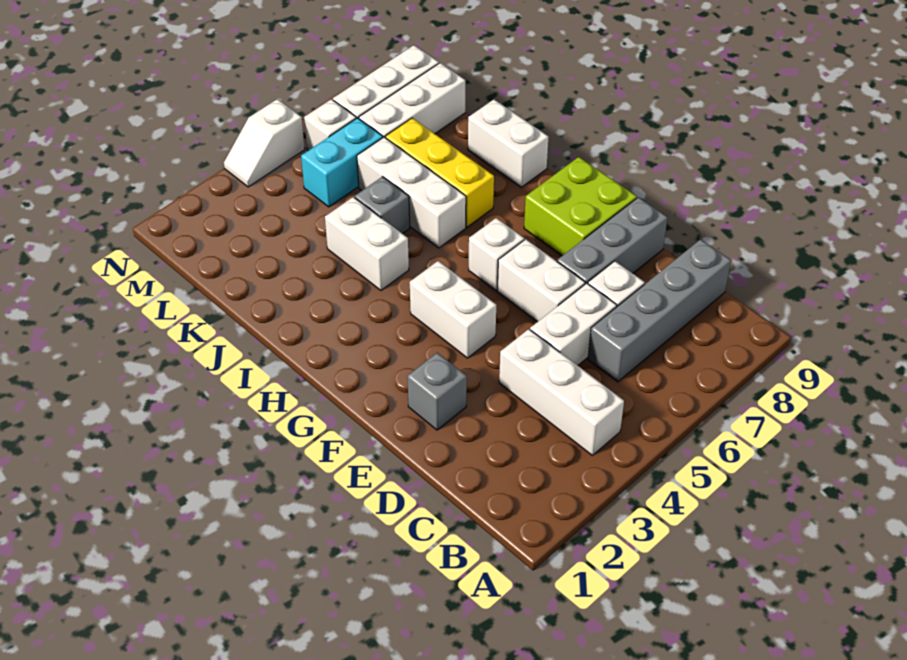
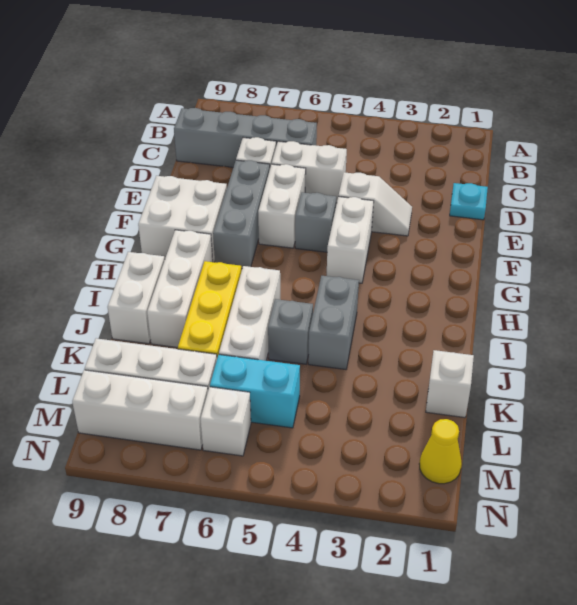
white brick B4:D4 level 1 -> white brick H8:J8 level 1
none -> cyan plate D1 level 1
grey brick E2 level 1 -> grey brick F5 level 1
grey brick E7:E9 level 1 -> grey brick E7:G7 level 1
lime brick F8:G9 level 1 -> white brick F8:G9 level 1
white brick G6 level 1 -> white brick K1 level 1
white brick I4:J4 level 1 -> grey brick I4:J4 level 1
none -> yellow cone M1 level 1
white slope N4:N5 level 1 top 5 -> white slope E3:E4 level 1 top 4

